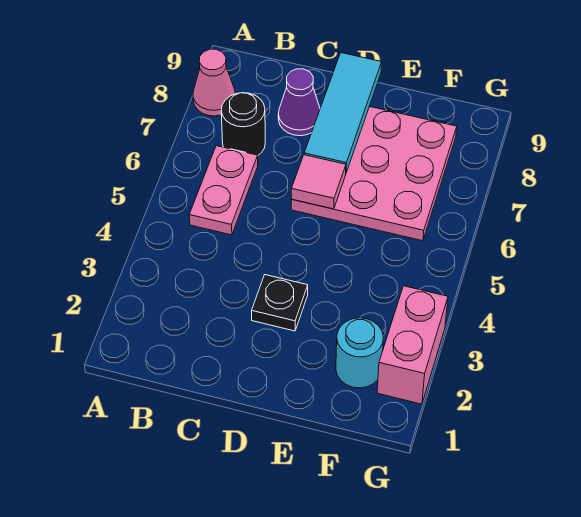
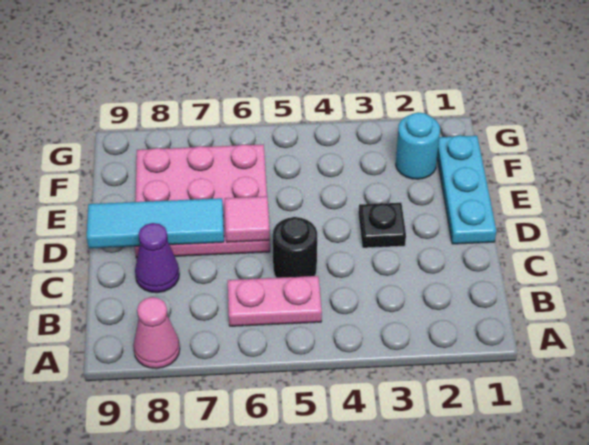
black round brick B7 level 1 -> black round brick C5 level 1
none -> cyan plate D1:F1 level 1
pink brick G2:G3 level 1 -> none

